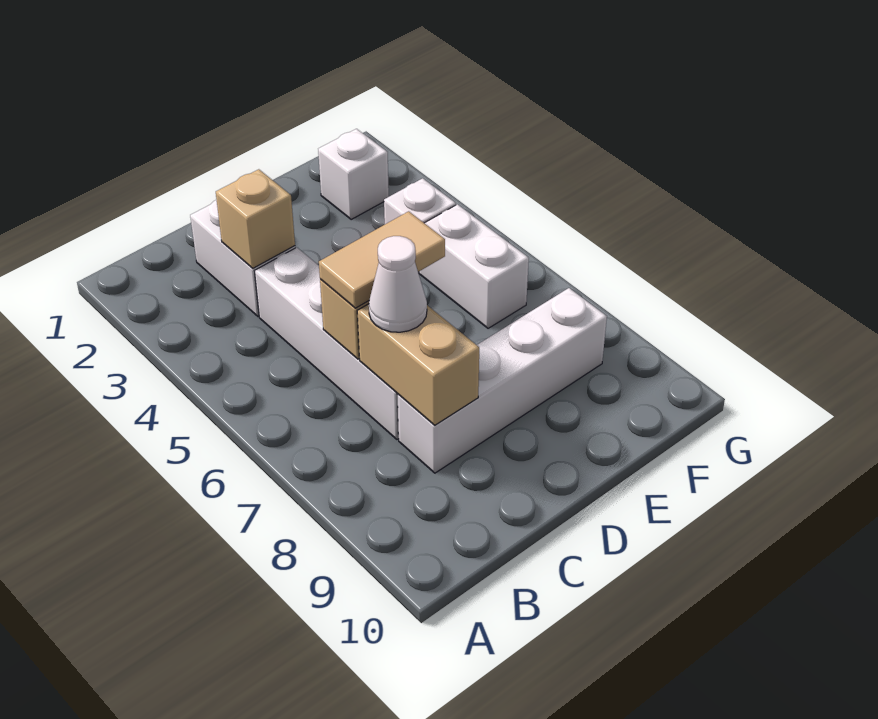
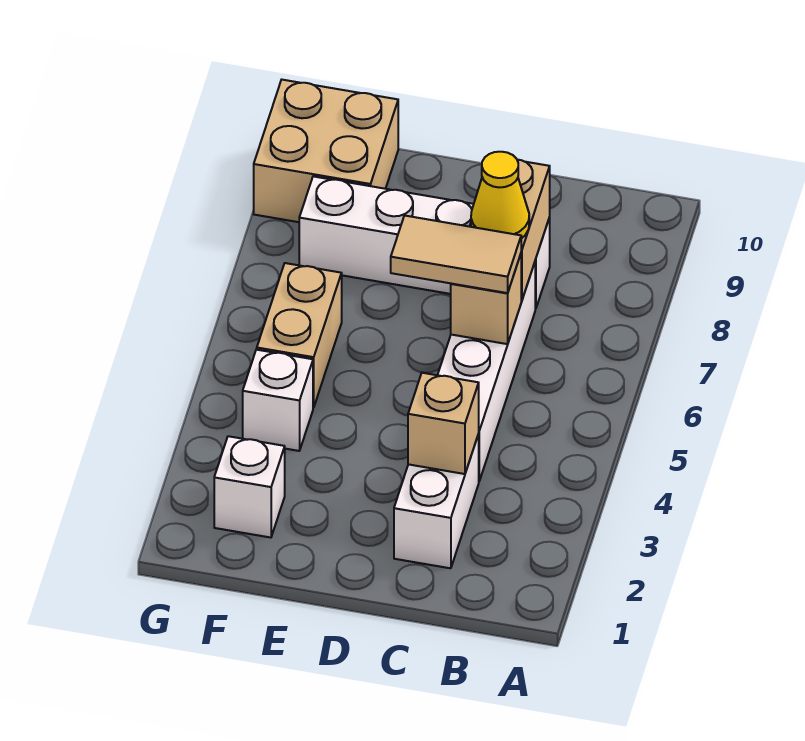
white cone C7 level 3 -> yellow cone C7 level 3
white brick F5:F6 level 1 -> tan brick F5:F6 level 1
none -> tan brick F9:G10 level 1

